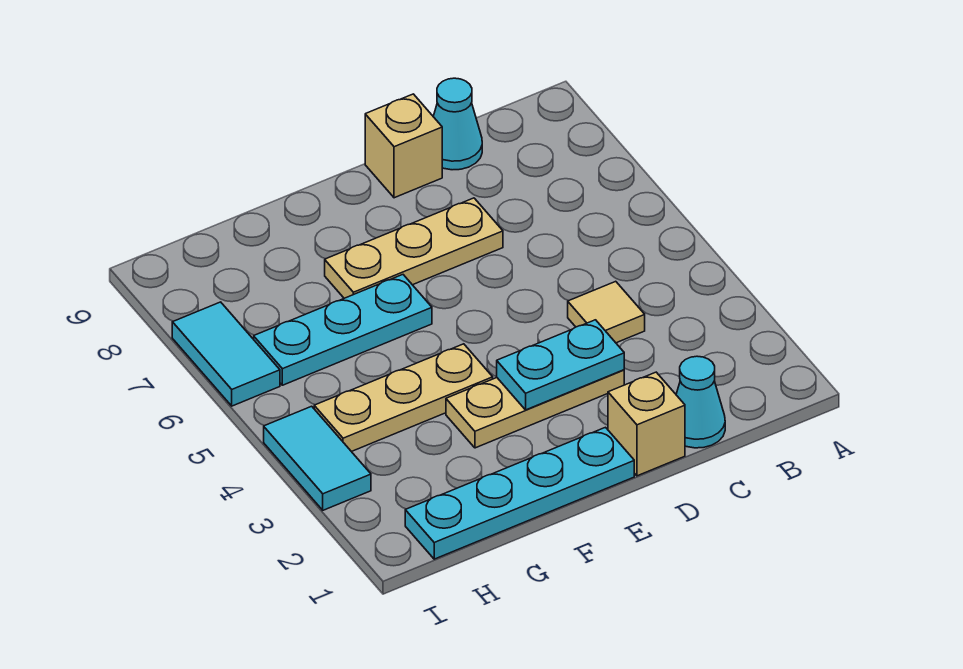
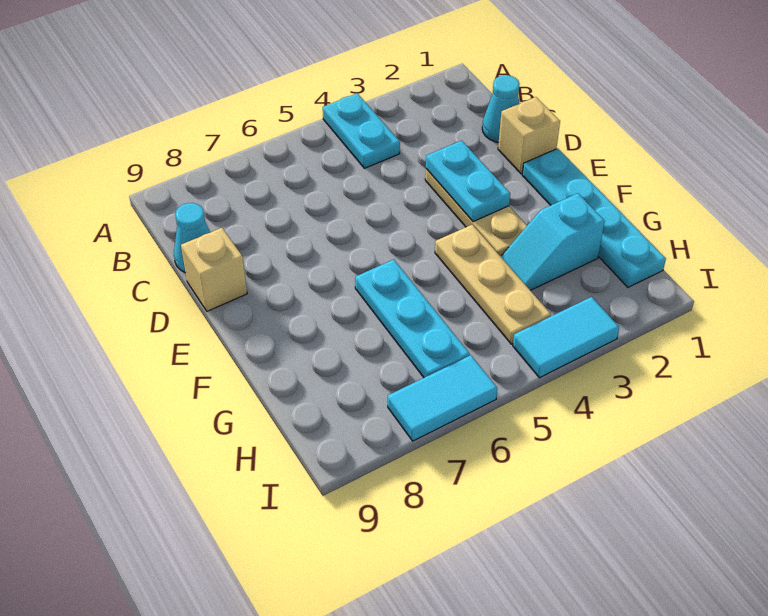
none -> cyan plate A4:B4 level 1
tan tile C4 level 1 -> none
tan plate D7:F7 level 1 -> none
none -> cyan slope G2:G3 level 1 top 2

